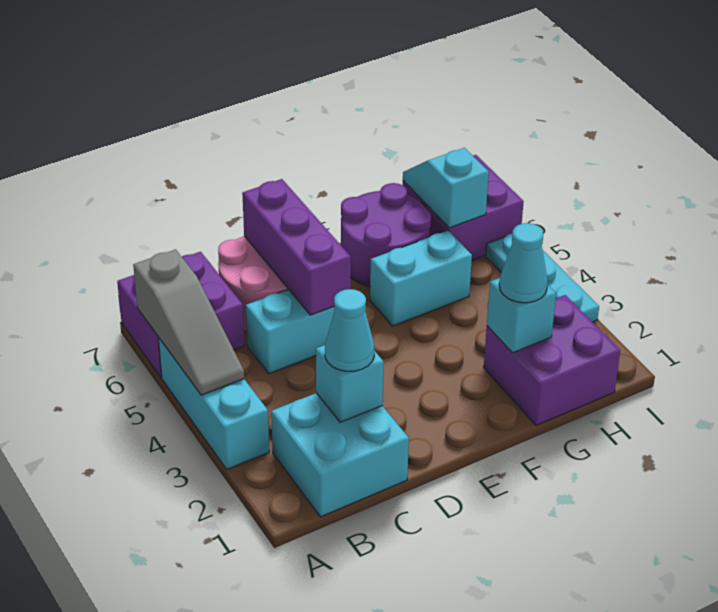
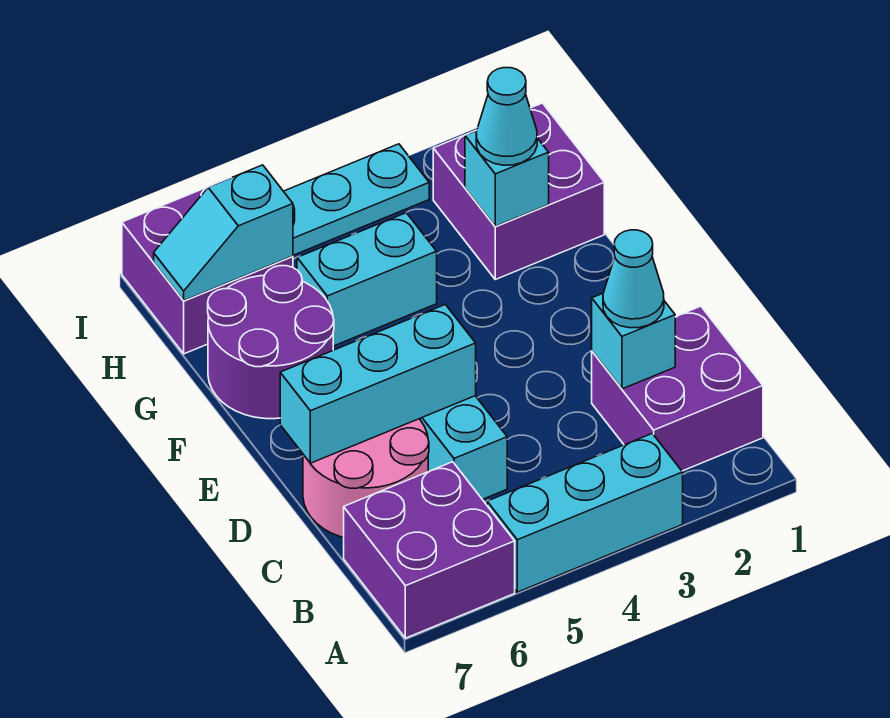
grey slope A4:A6 level 2 top 6 -> none
cyan brick B1:C2 level 1 -> purple brick B1:C2 level 1
purple brick D5:D7 level 2 -> cyan brick D5:D7 level 2
cyan brick F5:G5 level 1 -> cyan brick G4:G5 level 1

